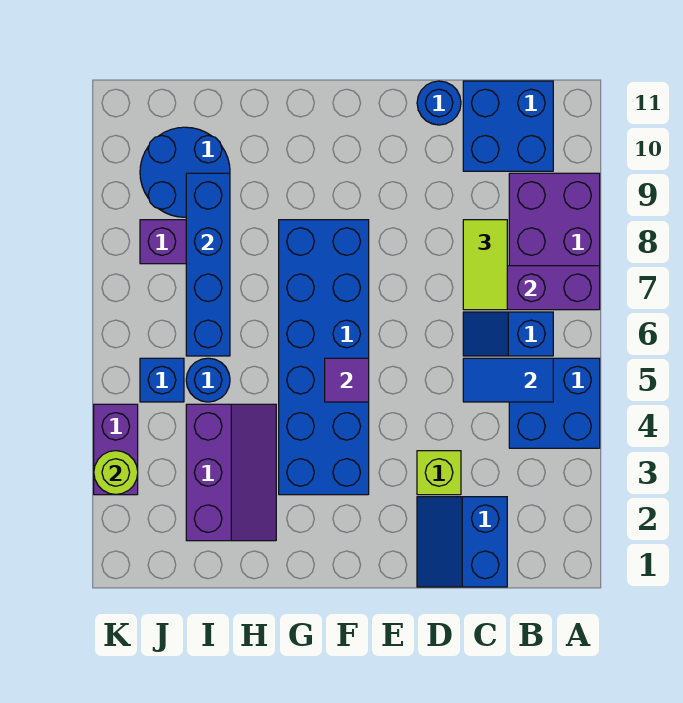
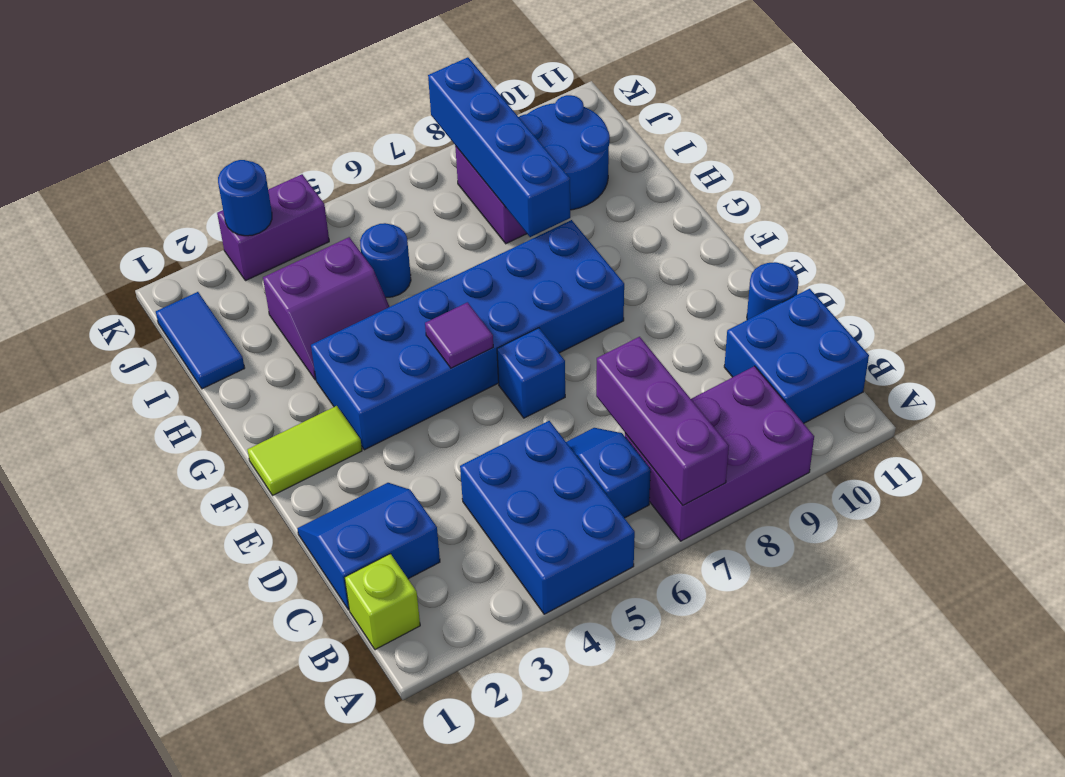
blue brick A4:B5 level 1 -> blue brick A4:C5 level 1
blue tile B5:C5 level 2 -> blue tile I1:J1 level 1
lime tile C7:C8 level 3 -> lime tile F1:F2 level 1
lime brick D3 level 1 -> lime brick B1 level 1
purple slope H2:I4 level 1 top I -> purple slope H3:I4 level 1 top I
blue brick I6:I9 level 2 -> blue brick H8:K8 level 2
blue brick J5 level 1 -> blue brick E6 level 1
lime round brick K3 level 2 -> blue round brick K3 level 2

